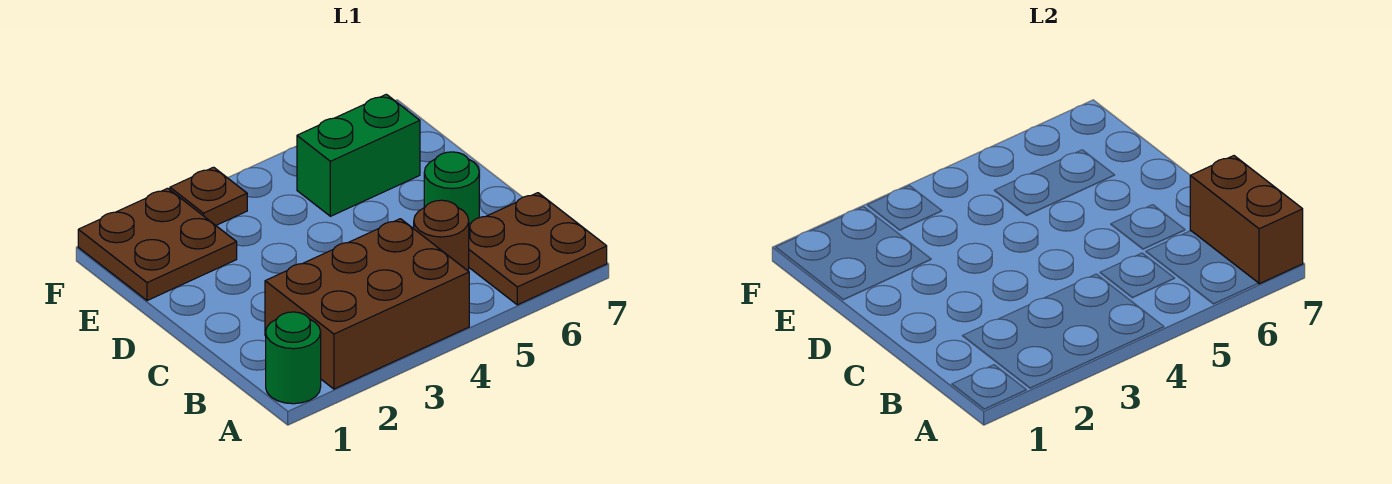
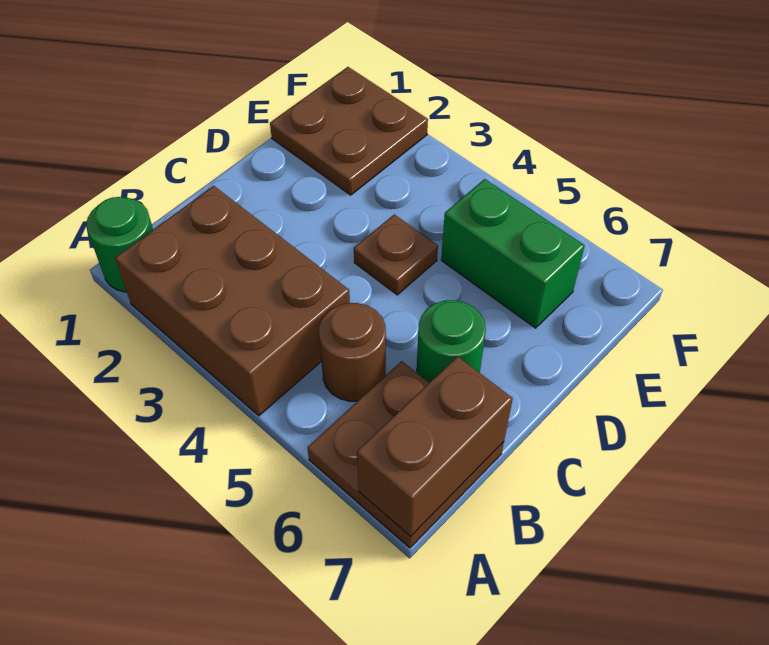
brown plate F3 level 1 -> brown plate D4 level 1

